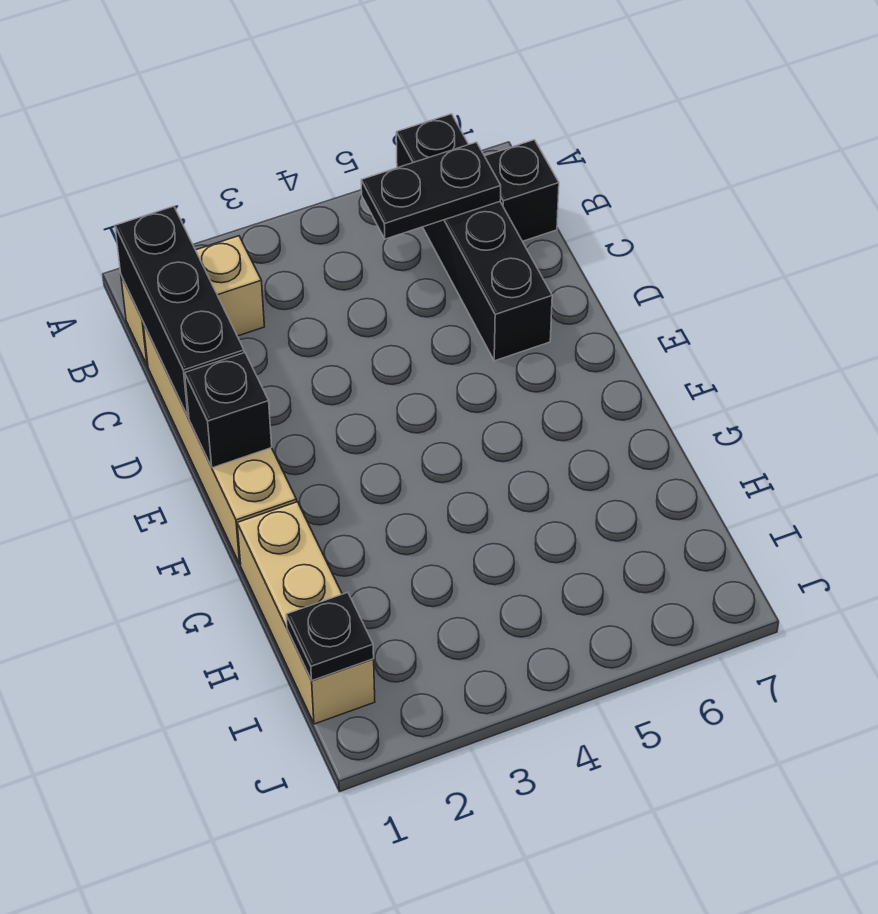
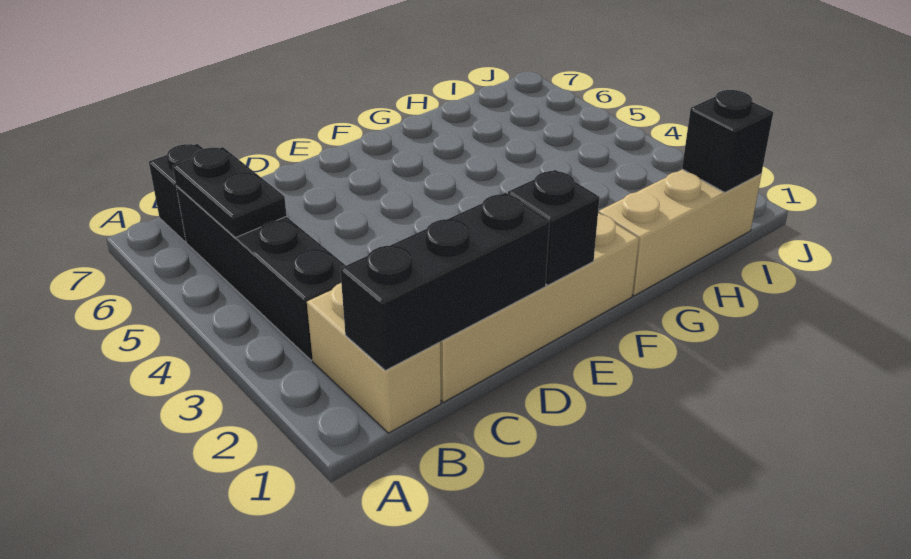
black brick A6:D6 level 1 -> black brick B3:B6 level 1
black plate I1 level 2 -> black brick I1 level 2

